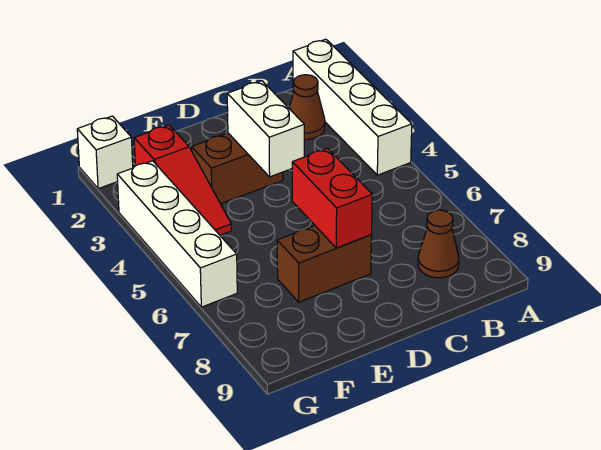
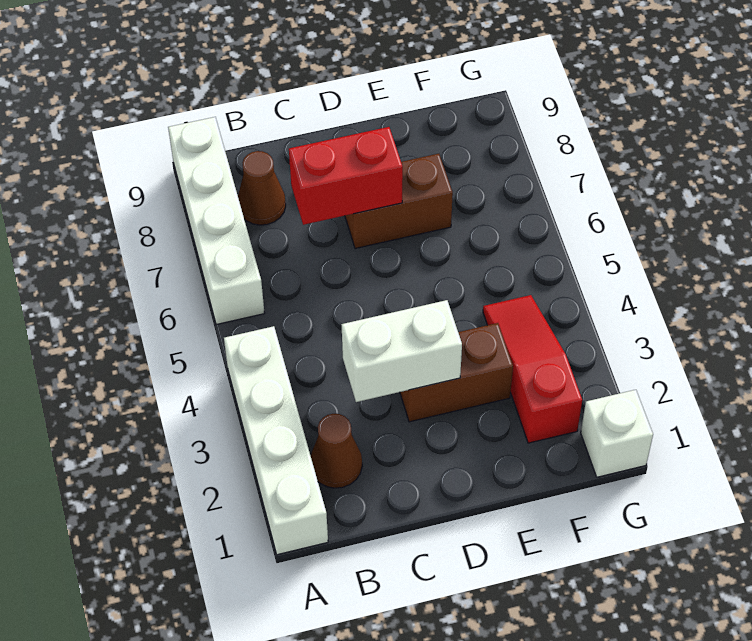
white brick D3:D4 level 2 -> white brick C3:D3 level 2
red brick D6:D7 level 2 -> red brick C7:D7 level 2
white brick G3:G6 level 1 -> white brick A6:A9 level 1

